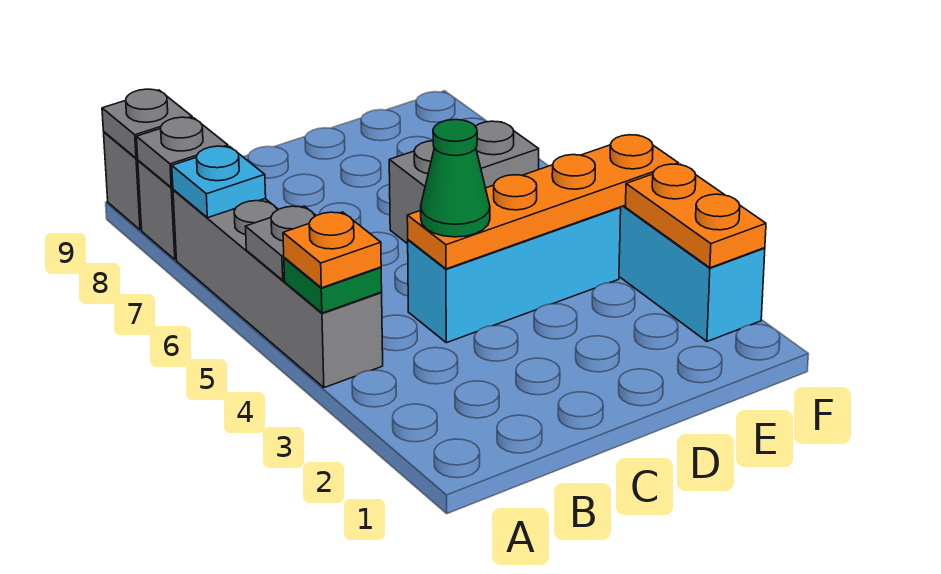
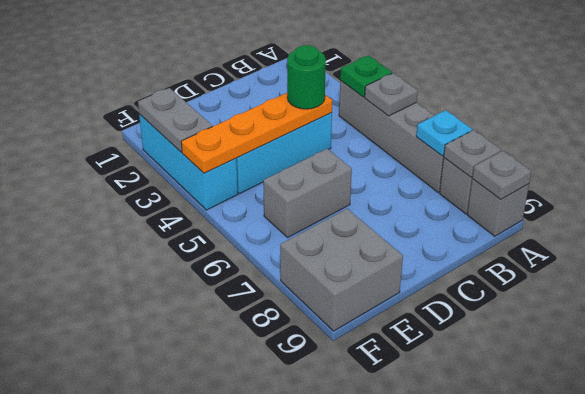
orange plate A4 level 3 -> none
green cone C4 level 3 -> green round brick C4 level 3
none -> grey brick E8:F9 level 1
orange plate F2:F3 level 2 -> grey plate F2:F3 level 2

